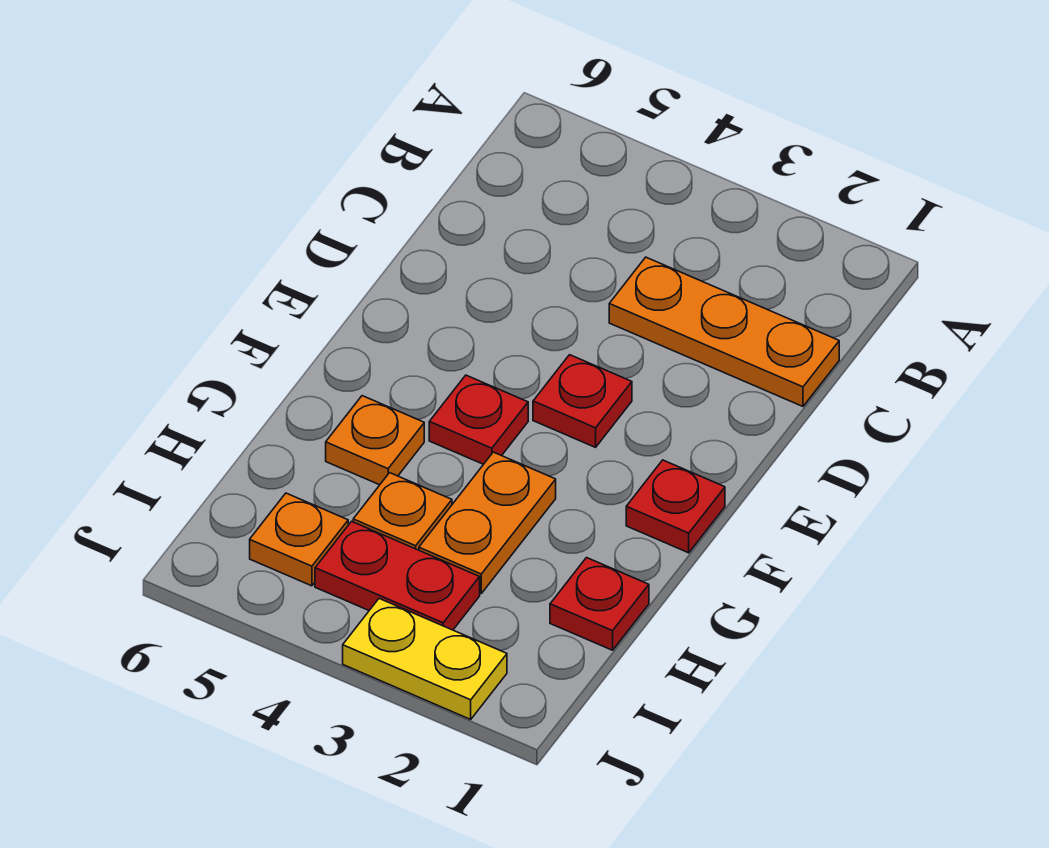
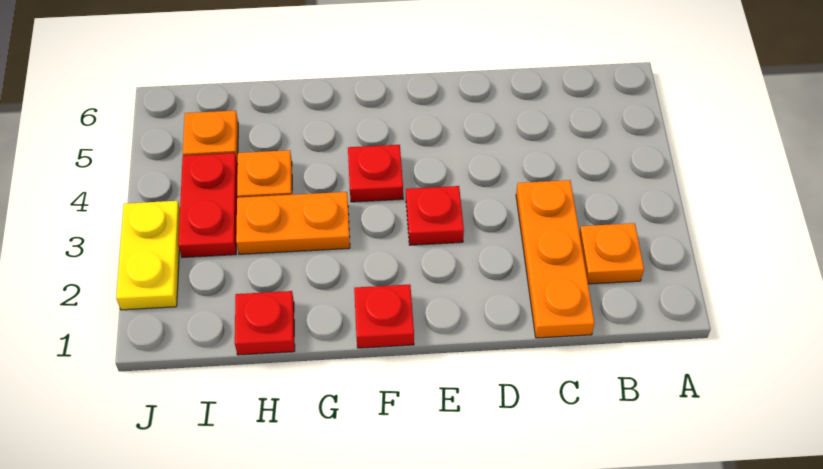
orange plate G5 level 1 -> orange plate B2 level 1

